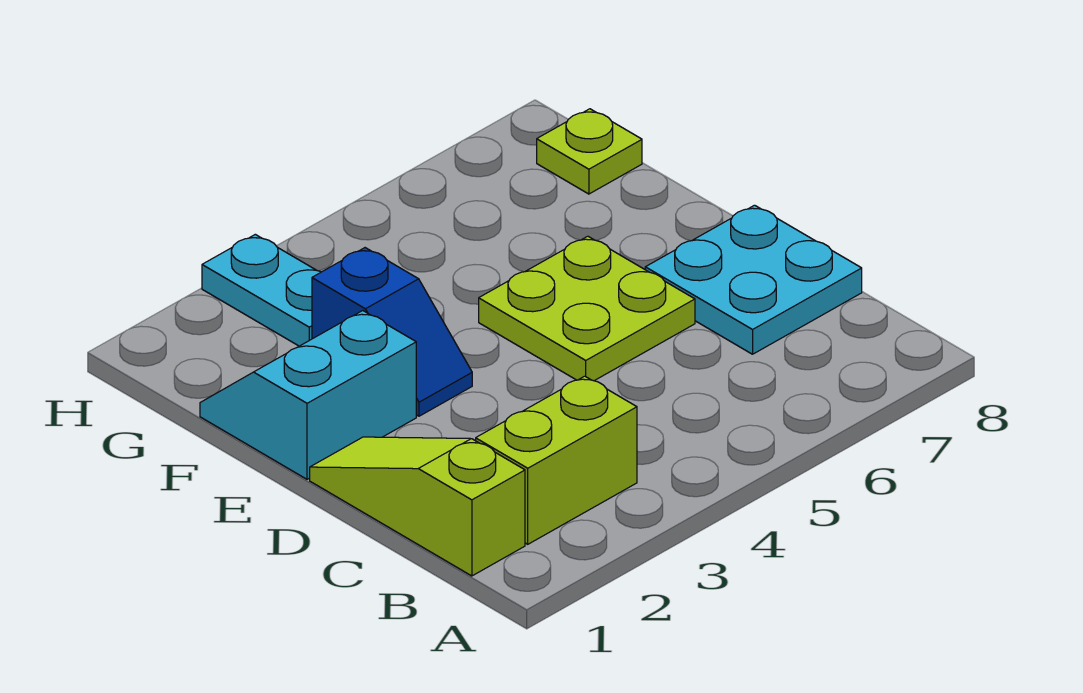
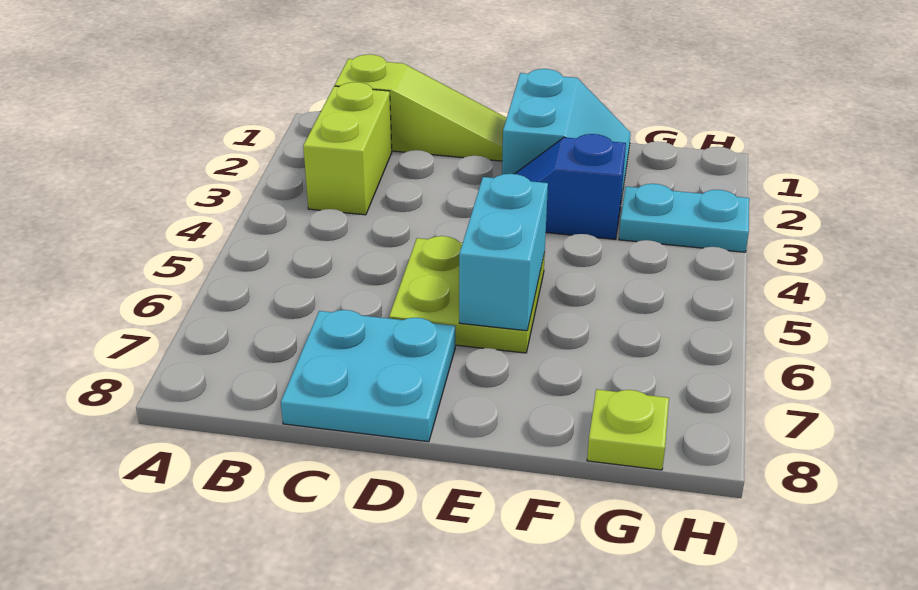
none -> cyan brick E5:E6 level 2

